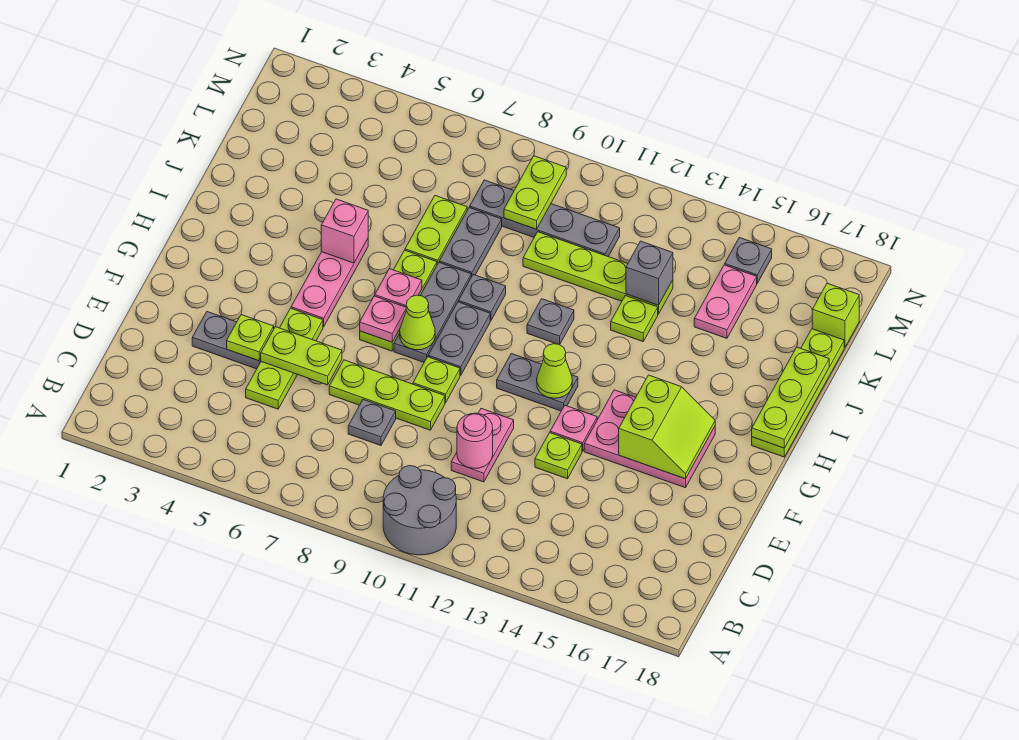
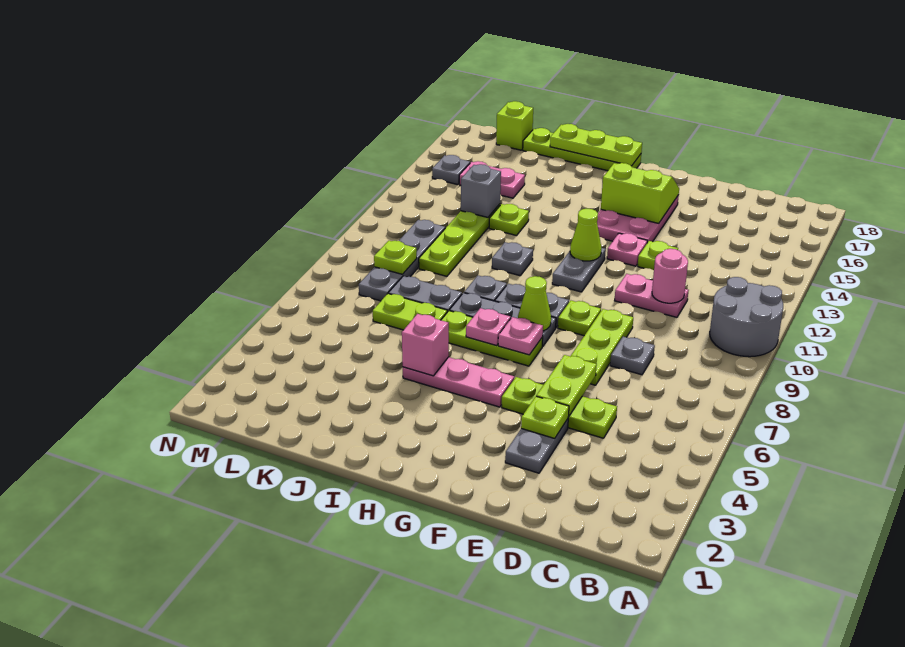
lime plate L9:M9 level 2 -> lime plate L9 level 2

